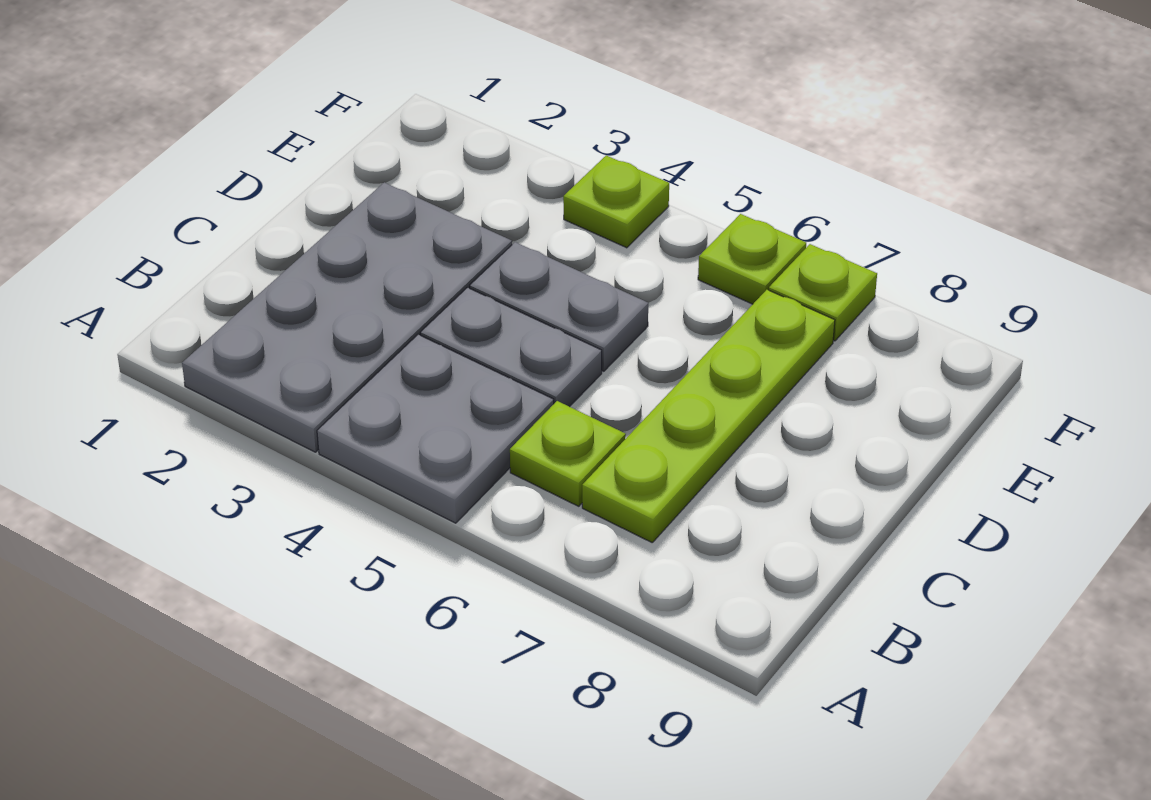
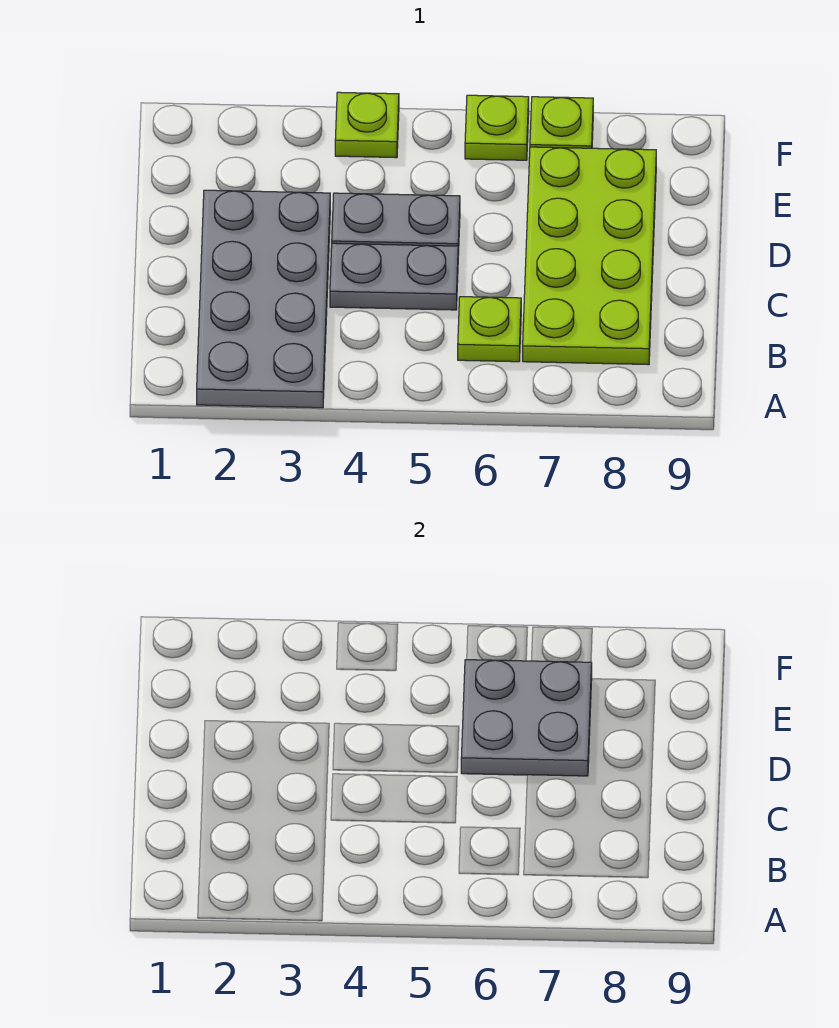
grey plate A4:B5 level 1 -> grey plate D6:E7 level 2
lime plate B7:E7 level 1 -> lime plate B7:E8 level 1

